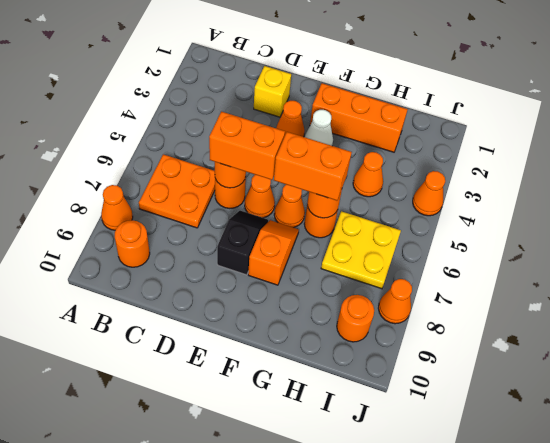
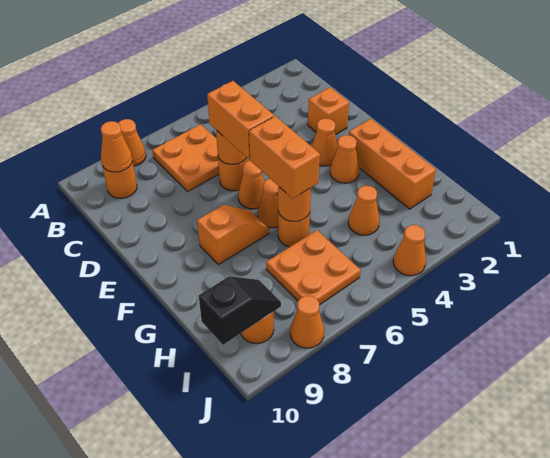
none -> orange cone B9 level 2
yellow brick D2 level 1 -> orange brick D2 level 1
black slope E7:E8 level 1 top 8 -> black slope I9:I10 level 2 top 10
white cone F3 level 1 -> orange cone F3 level 1
yellow plate H6:I7 level 1 -> orange plate H6:I7 level 1

